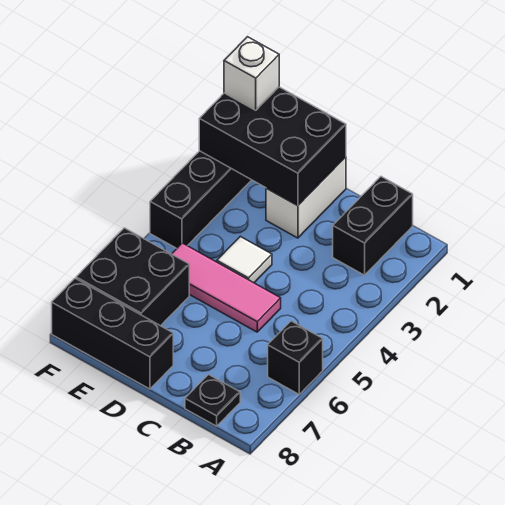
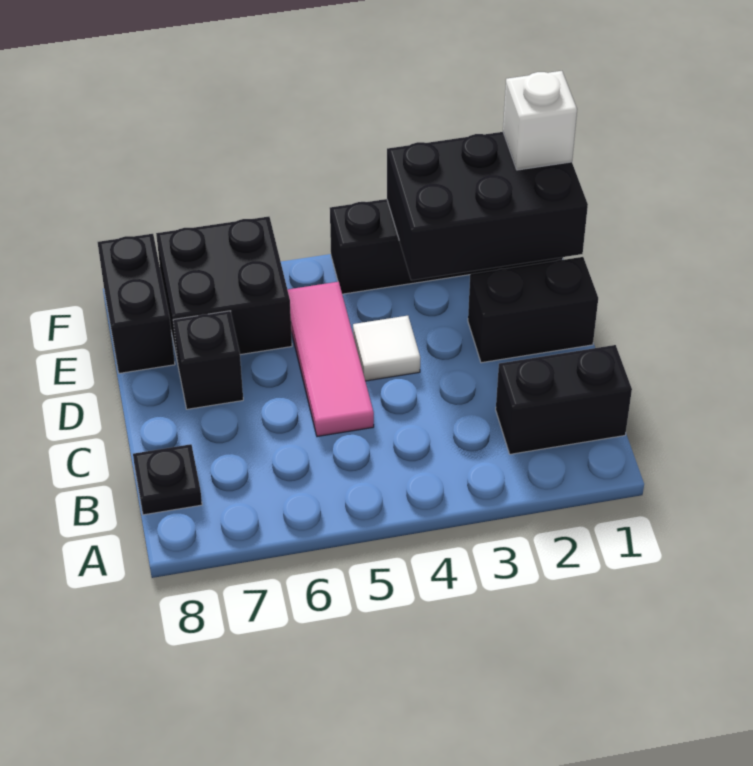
black brick A6 level 1 -> black brick D7 level 1
white brick D1:D2 level 1 -> black brick D1:D2 level 1
black brick D1:F2 level 2 -> black brick E1:F3 level 2
black brick D8:F8 level 1 -> black brick E8:F8 level 1

